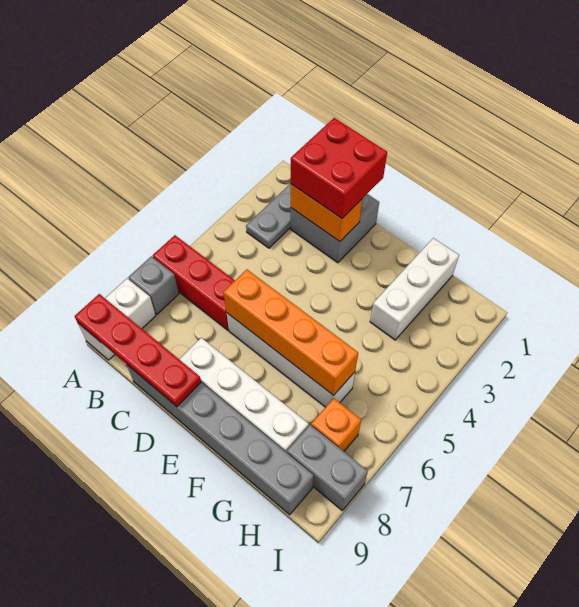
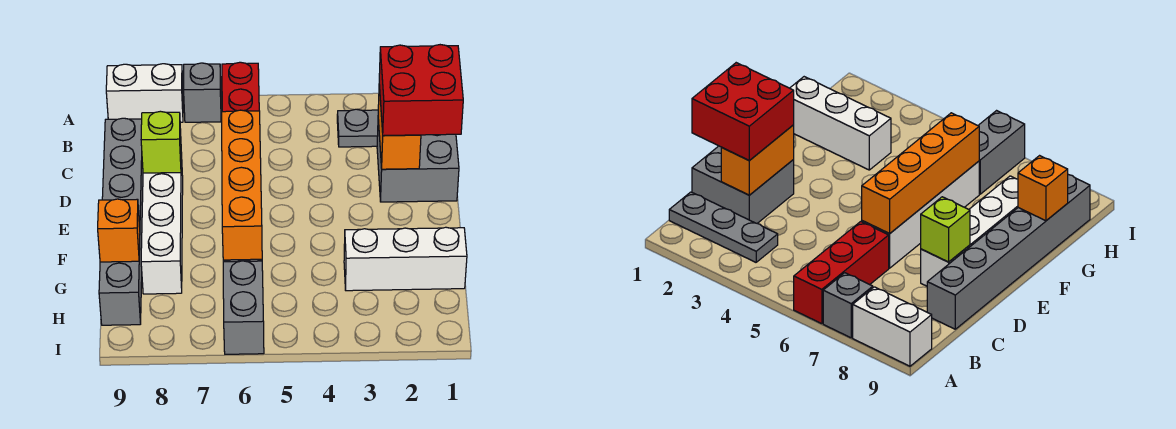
red plate A9:D9 level 2 -> none
none -> lime brick D8 level 2
orange brick H7 level 1 -> orange brick G9 level 2
grey brick H8:I8 level 1 -> grey brick H6:I6 level 1

